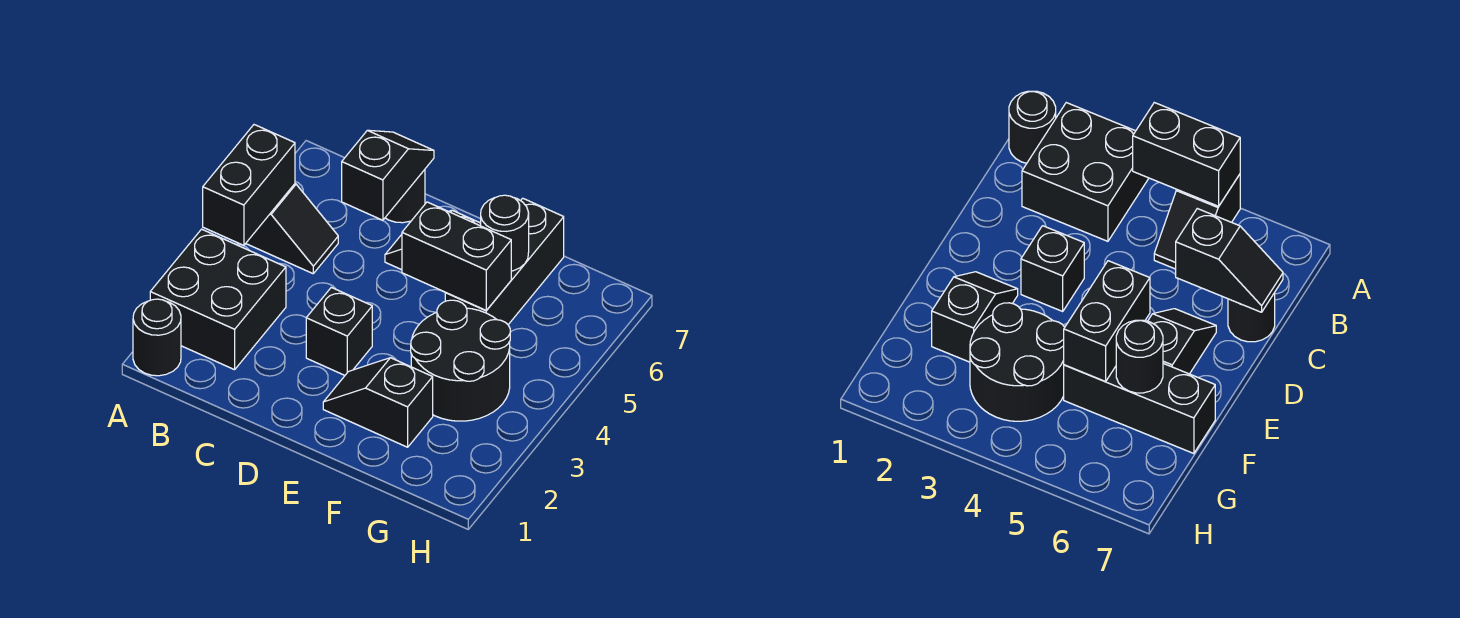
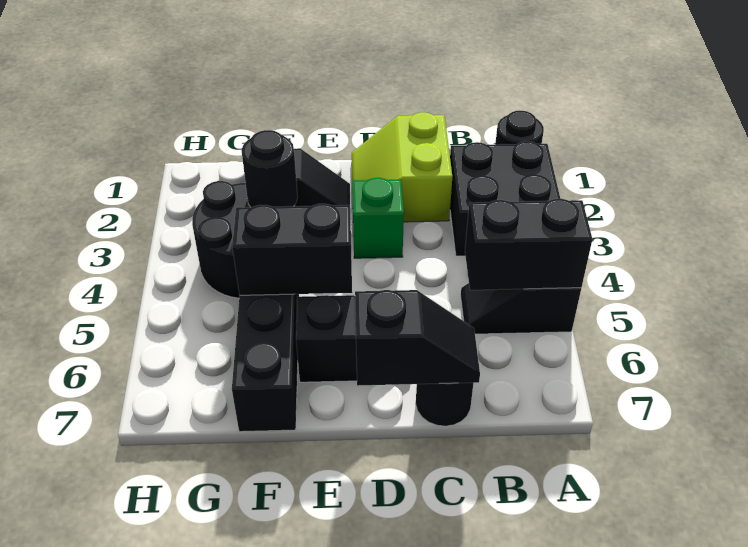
black brick A4:A5 level 2 -> black brick A5:B5 level 2
none -> lime slope C1:D2 level 1 top C
black slope C6:C7 level 2 top 6 -> black slope C7:D7 level 2 top D
black brick D3 level 1 -> green brick D3 level 1
black round brick F6 level 2 -> black round brick F3 level 2

